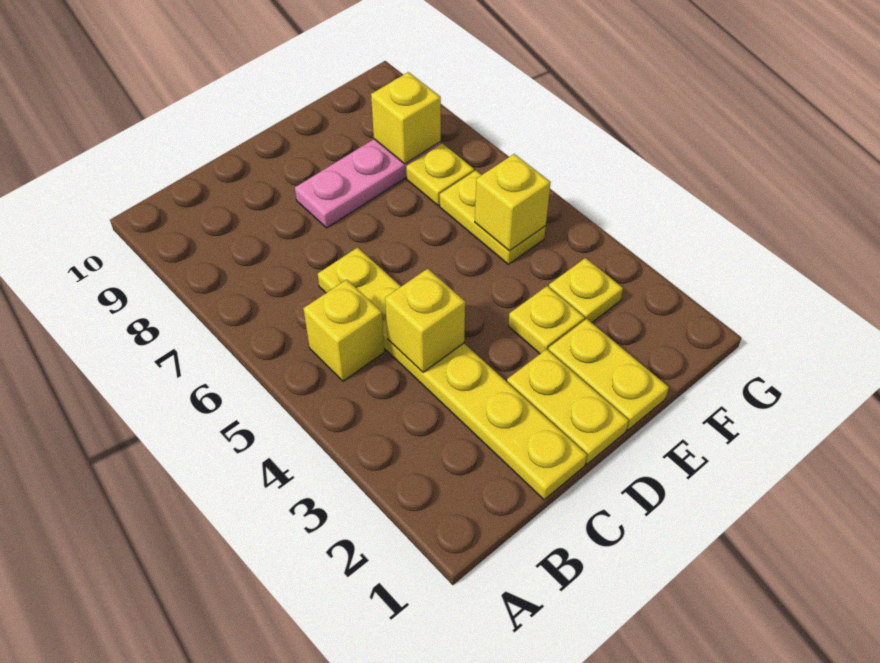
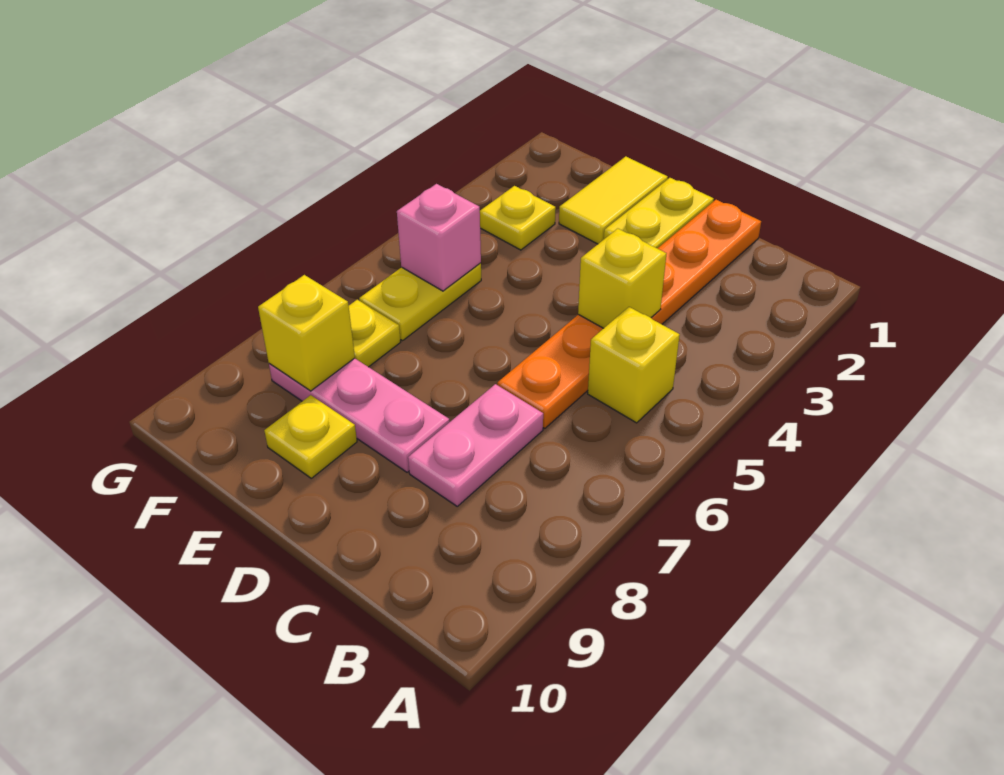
yellow plate C1:C6 level 1 -> orange plate C1:C6 level 1
none -> pink plate C7:C8 level 1
yellow plate E1:E2 level 1 -> yellow tile E1:E2 level 1
yellow plate E3 level 1 -> yellow plate E9 level 1
yellow brick F5 level 2 -> pink brick F5 level 2

